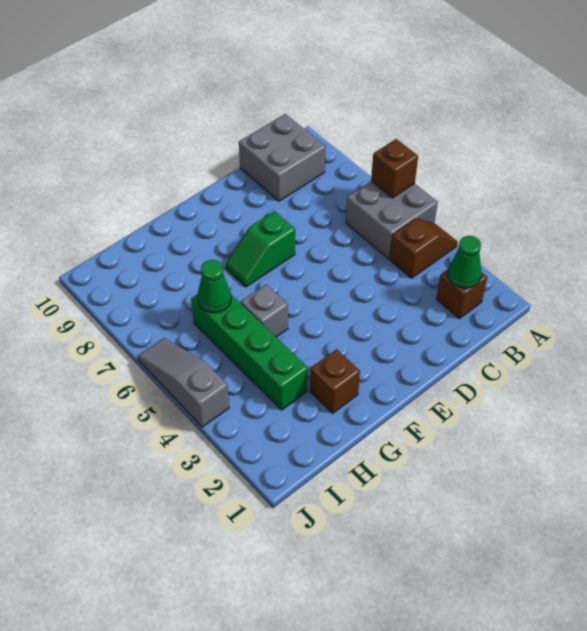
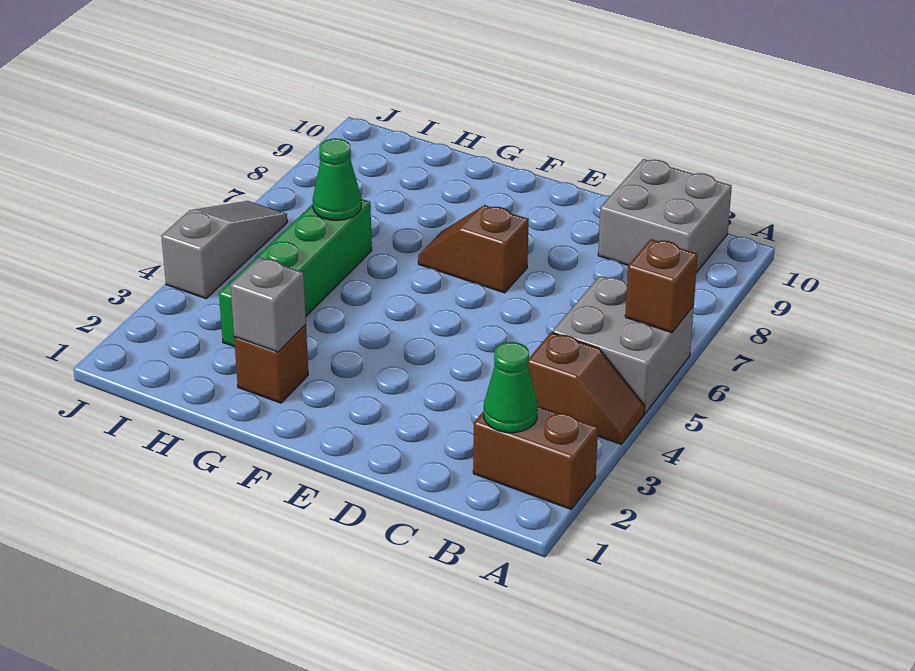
brown brick B2 level 1 -> brown brick A2:B2 level 1
green slope E7:F7 level 1 top E -> brown slope E7:F7 level 1 top E
grey brick G5 level 1 -> grey brick G2 level 2

